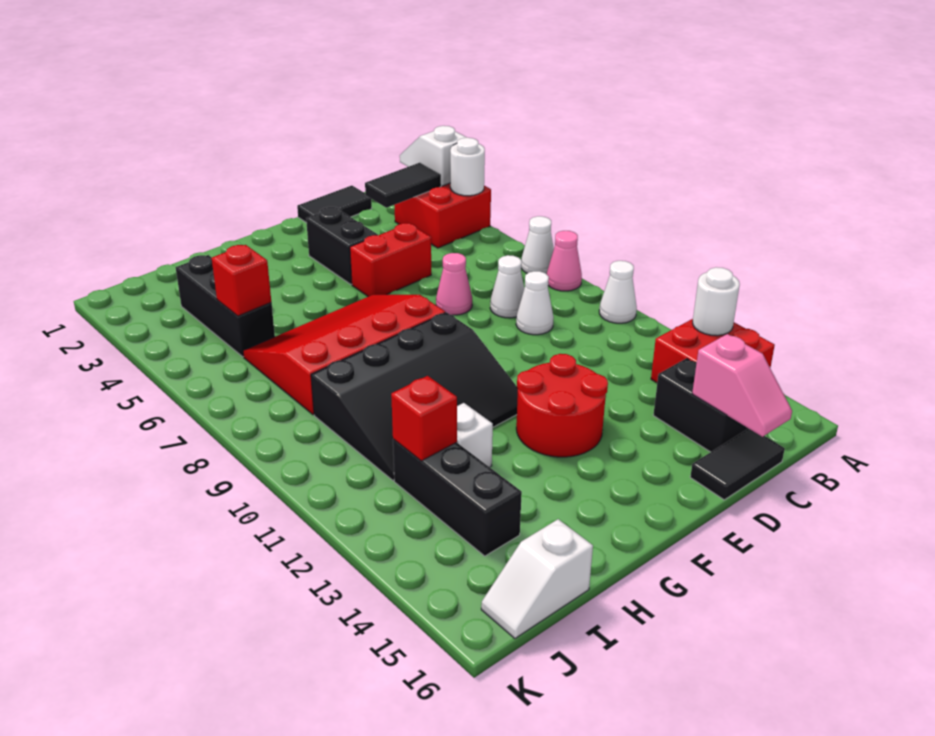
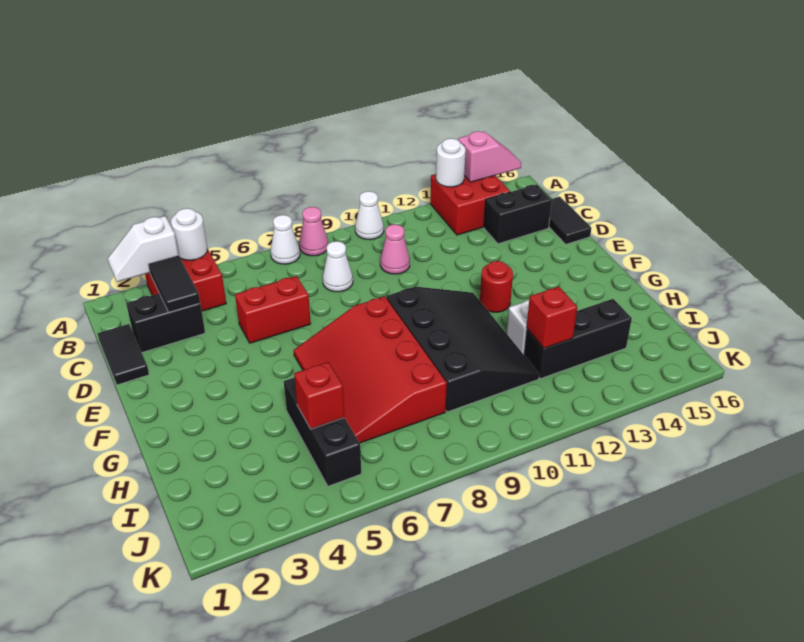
white cone C9 level 1 -> none
pink slope C15:C16 level 2 top 15 -> pink slope A14:A15 level 2 top 14
red brick D5:E5 level 1 -> red brick D5:D6 level 1
pink cone D7 level 1 -> pink cone C10 level 1
black brick E3:E4 level 1 -> black brick C2:C3 level 1
red round brick E12:F13 level 1 -> red round brick F12 level 1
black brick I3:I5 level 1 -> black brick H5:J5 level 1
white slope I16:J16 level 1 top I -> none

